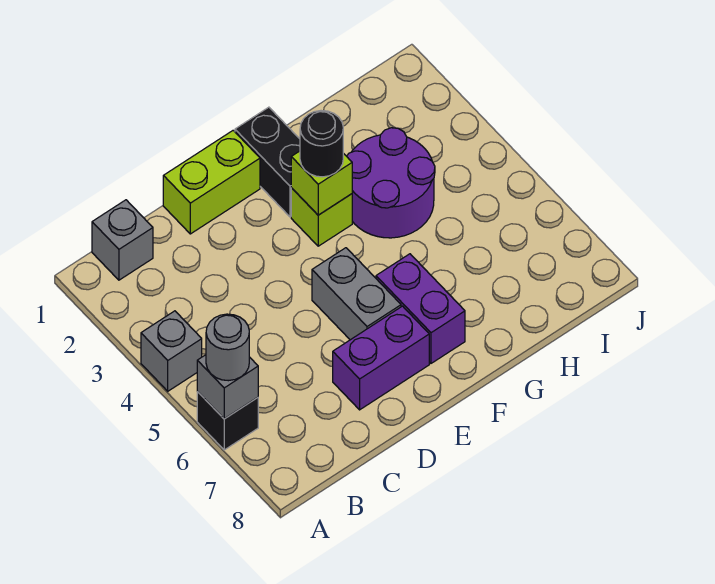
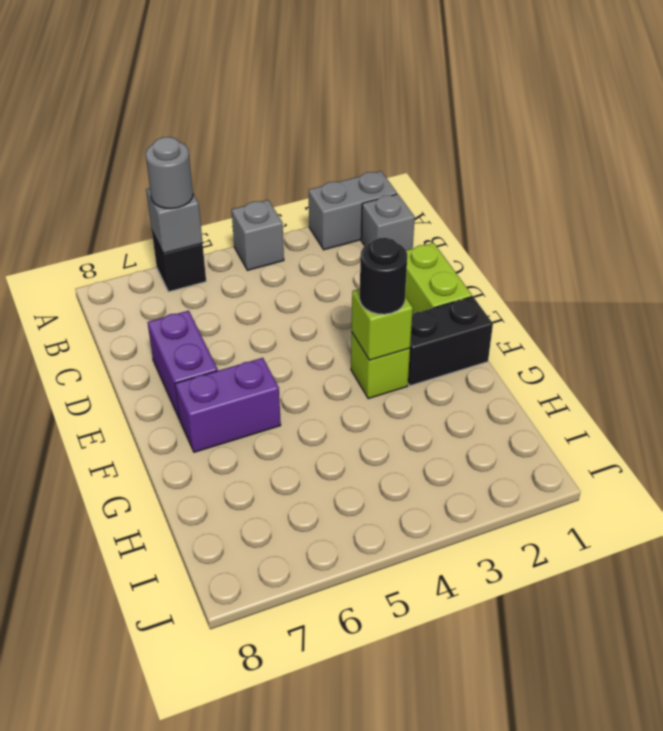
grey brick E5:E6 level 1 -> grey brick A1:A2 level 1
purple round brick G3:H4 level 1 -> none

